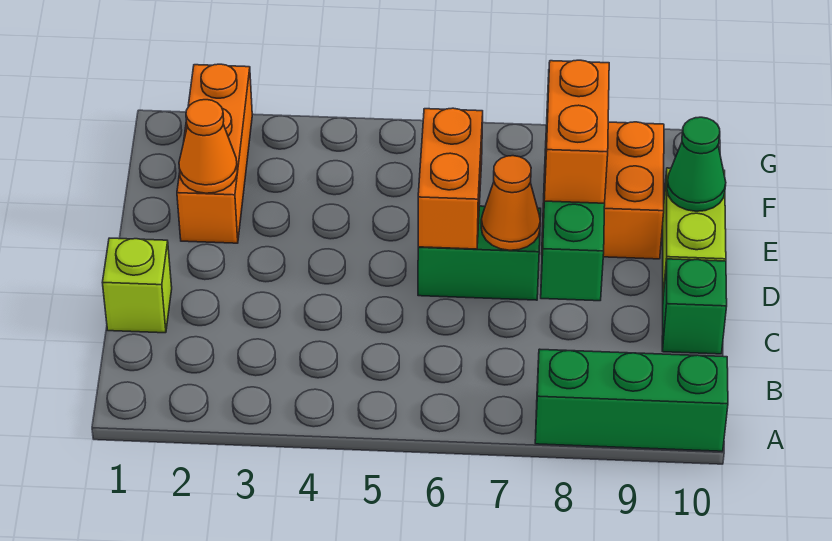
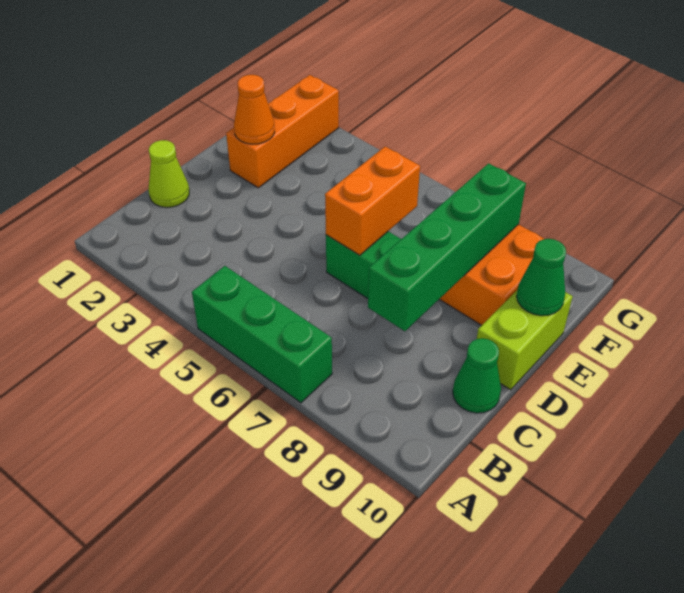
green brick A8:A10 level 1 -> green brick A5:A7 level 1
lime brick C1 level 1 -> lime cone C1 level 1
green brick C10 level 1 -> green cone C10 level 1
orange cone D7 level 2 -> none
orange brick D8:E8 level 3 -> none

